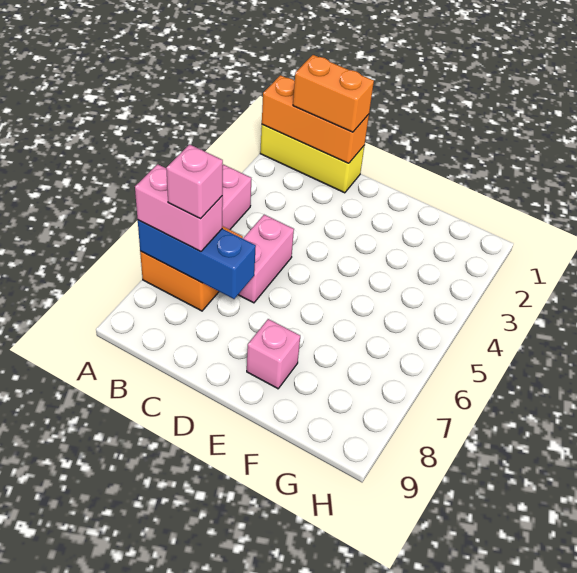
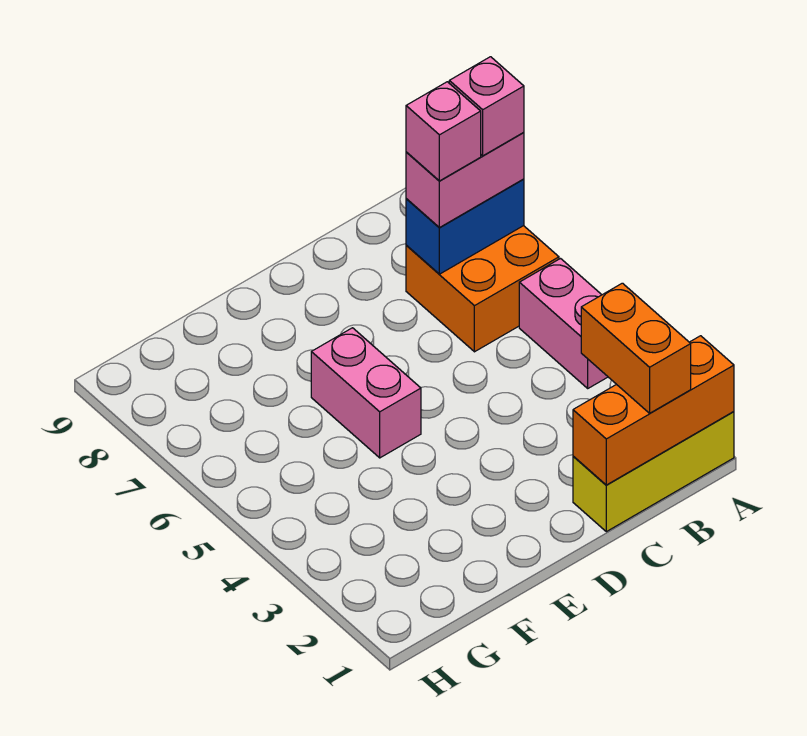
blue brick A7:C7 level 2 -> blue brick A7:B7 level 2
orange brick B1:C1 level 3 -> orange brick B1:B2 level 3
pink brick C5:C6 level 1 -> pink brick E5:E6 level 1
pink brick E8 level 1 -> pink brick A7 level 4

